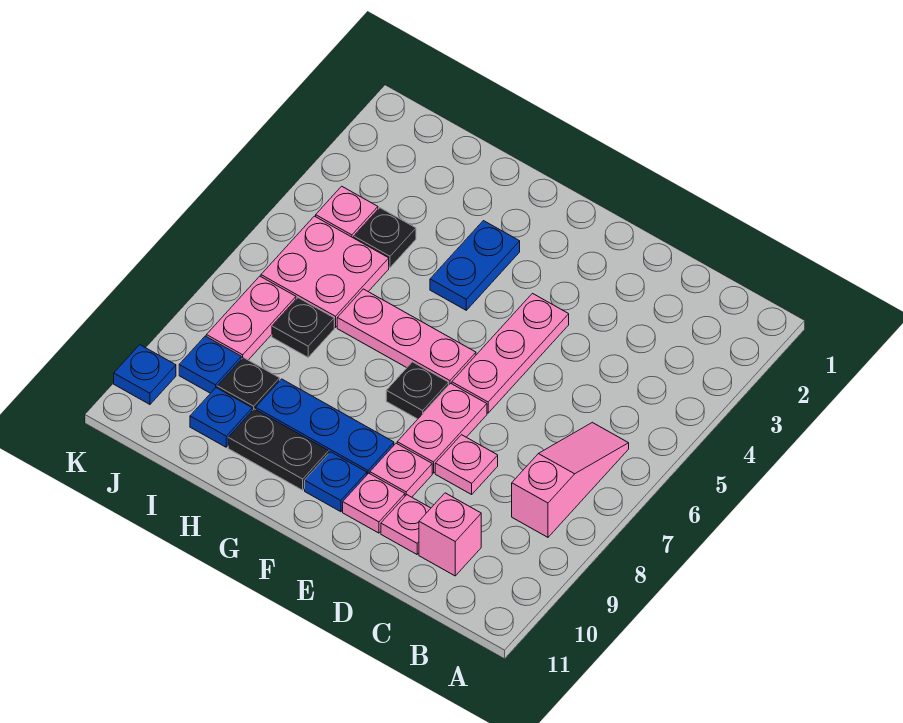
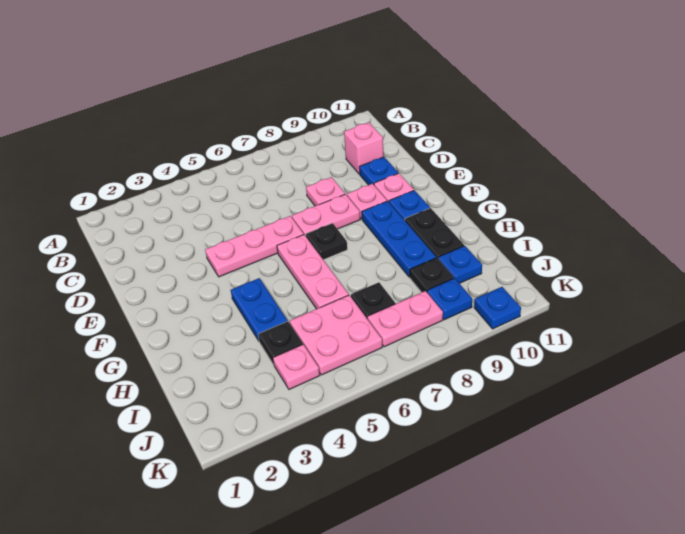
pink slope B6:B8 level 1 top 8 -> none
pink plate D10 level 1 -> blue plate D10 level 1
blue plate G3:G4 level 1 -> blue plate G4:H4 level 1

